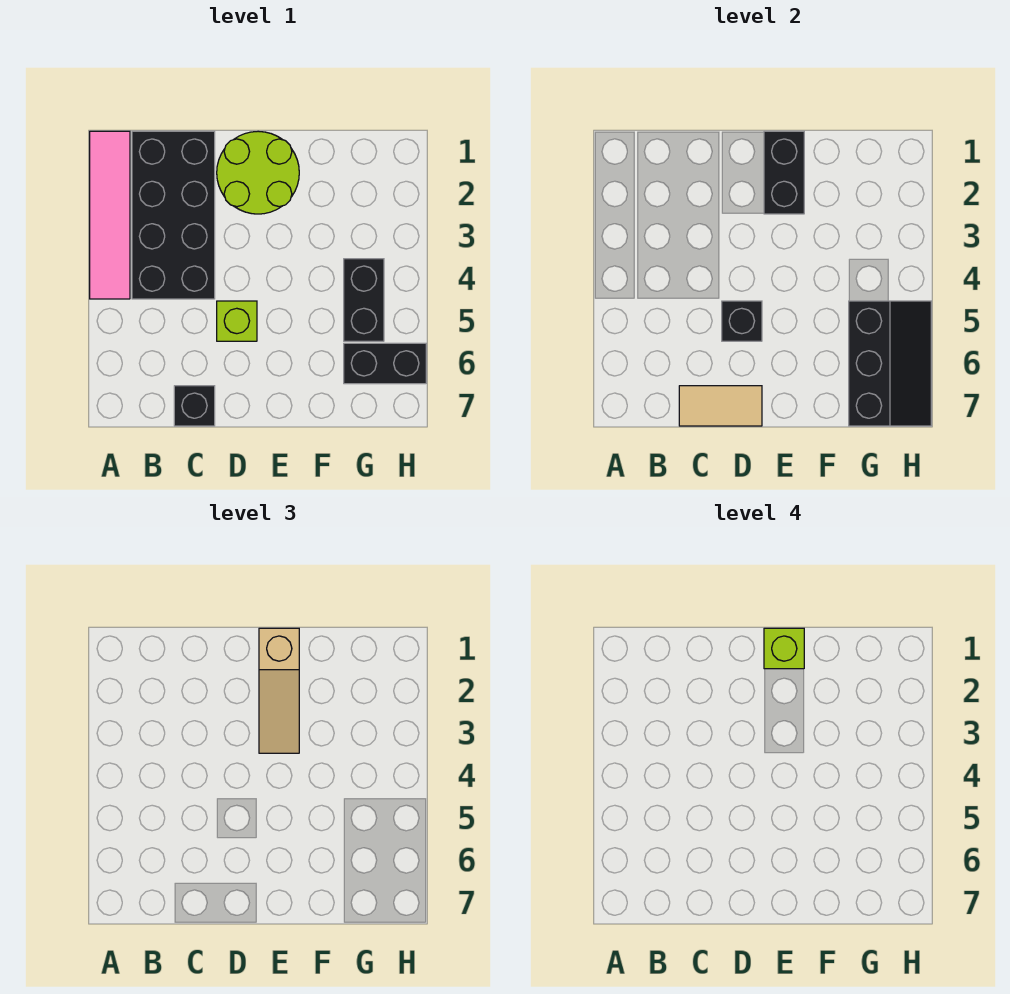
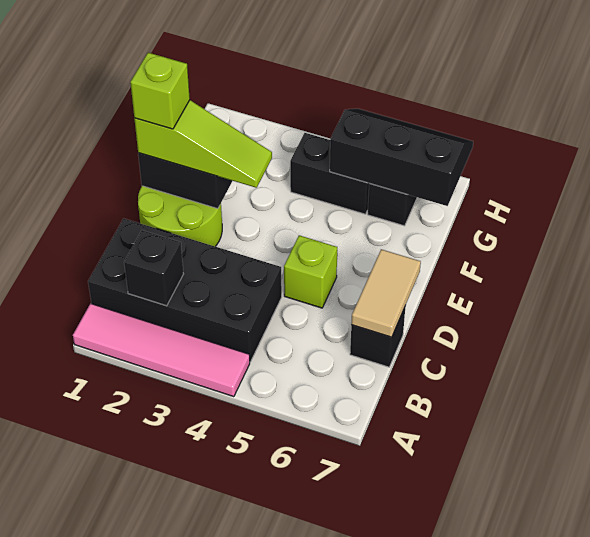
black brick D5 level 2 -> black brick B2 level 2
tan slope E1:E3 level 3 top 1 -> lime slope E1:E3 level 3 top 1

